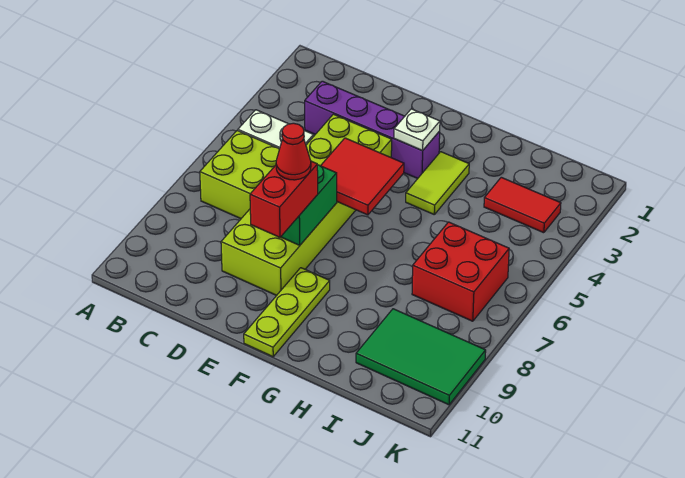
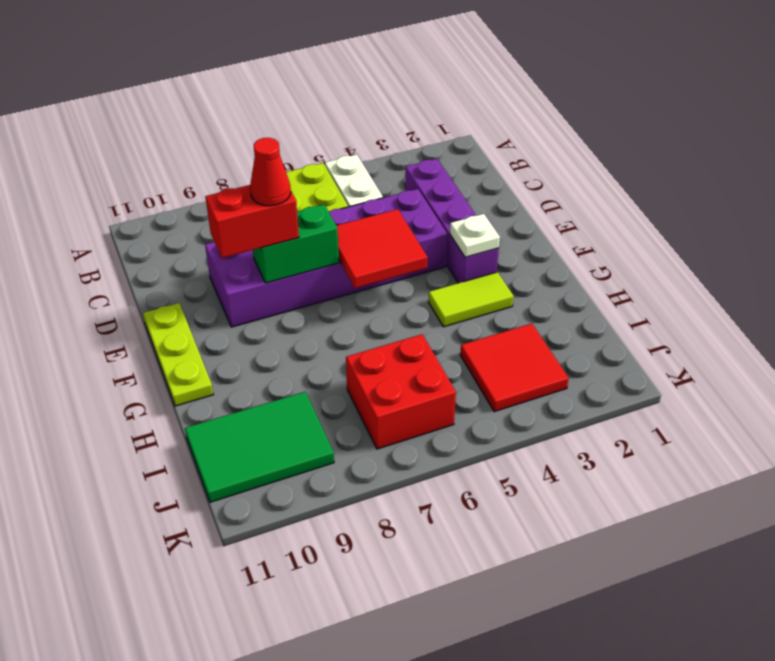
lime brick D4:E9 level 1 -> purple brick D4:E9 level 1
lime plate F9:F11 level 1 -> lime plate E11:G11 level 1
red tile I3:J3 level 1 -> red tile I3:J4 level 1
green tile I9:K10 level 1 -> green tile I9:J11 level 1

